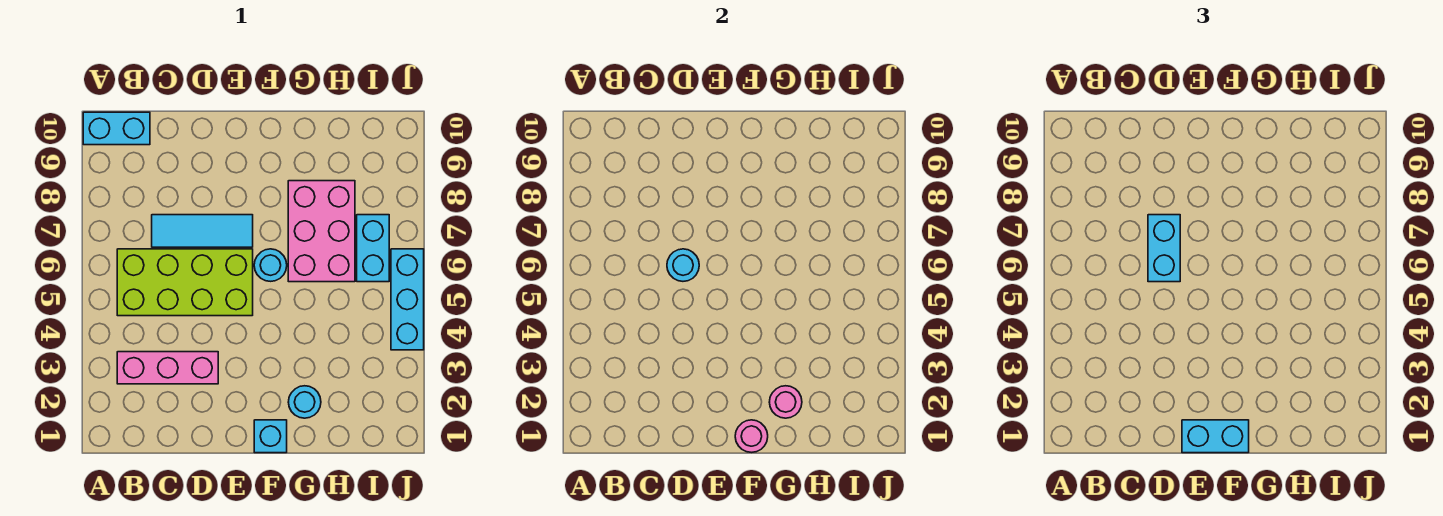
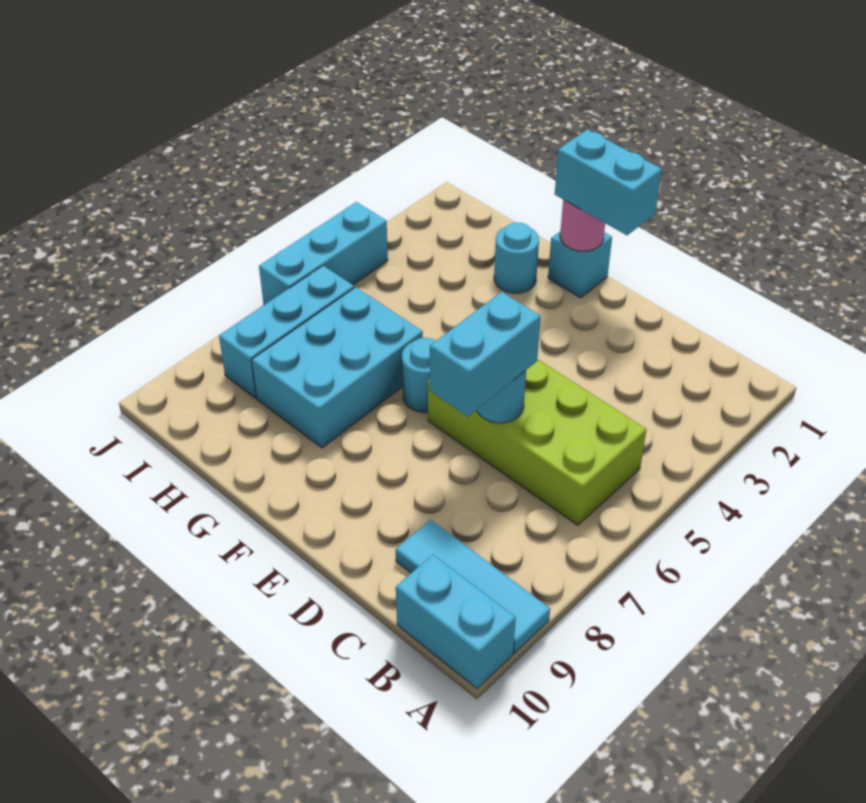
pink brick B3:D3 level 1 -> none
cyan tile C7:E7 level 1 -> cyan tile A9:C9 level 1
pink round brick G2 level 2 -> none
pink brick G6:H8 level 1 -> cyan brick G6:H8 level 1
cyan brick I6:I7 level 1 -> cyan brick I6:I8 level 1

